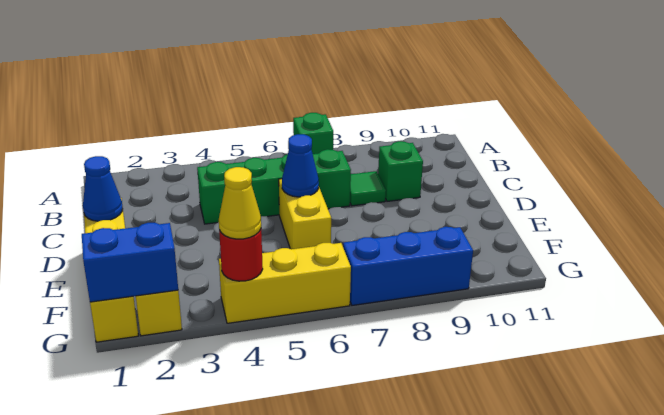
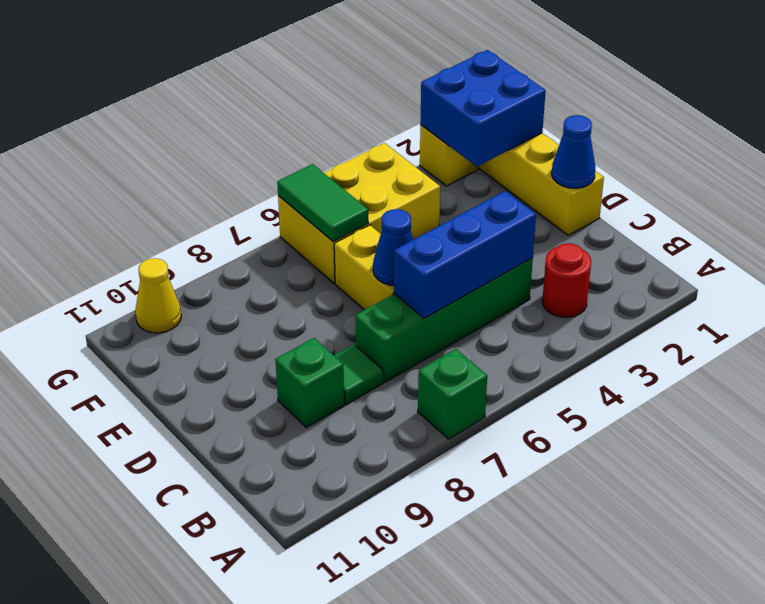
none -> green tile F6:G6 level 2
blue brick G1:G2 level 2 -> blue brick F1:G2 level 2
yellow brick G4:G6 level 1 -> yellow brick F4:G6 level 1
red round brick G4 level 2 -> red round brick B3 level 1
yellow cone G4 level 3 -> yellow cone G10 level 1
blue brick G7:G9 level 1 -> blue brick C4:C6 level 2

